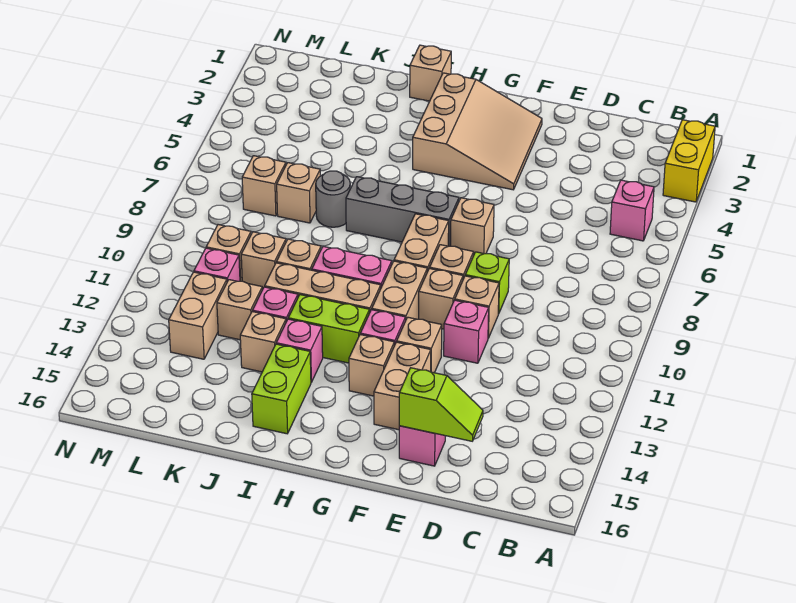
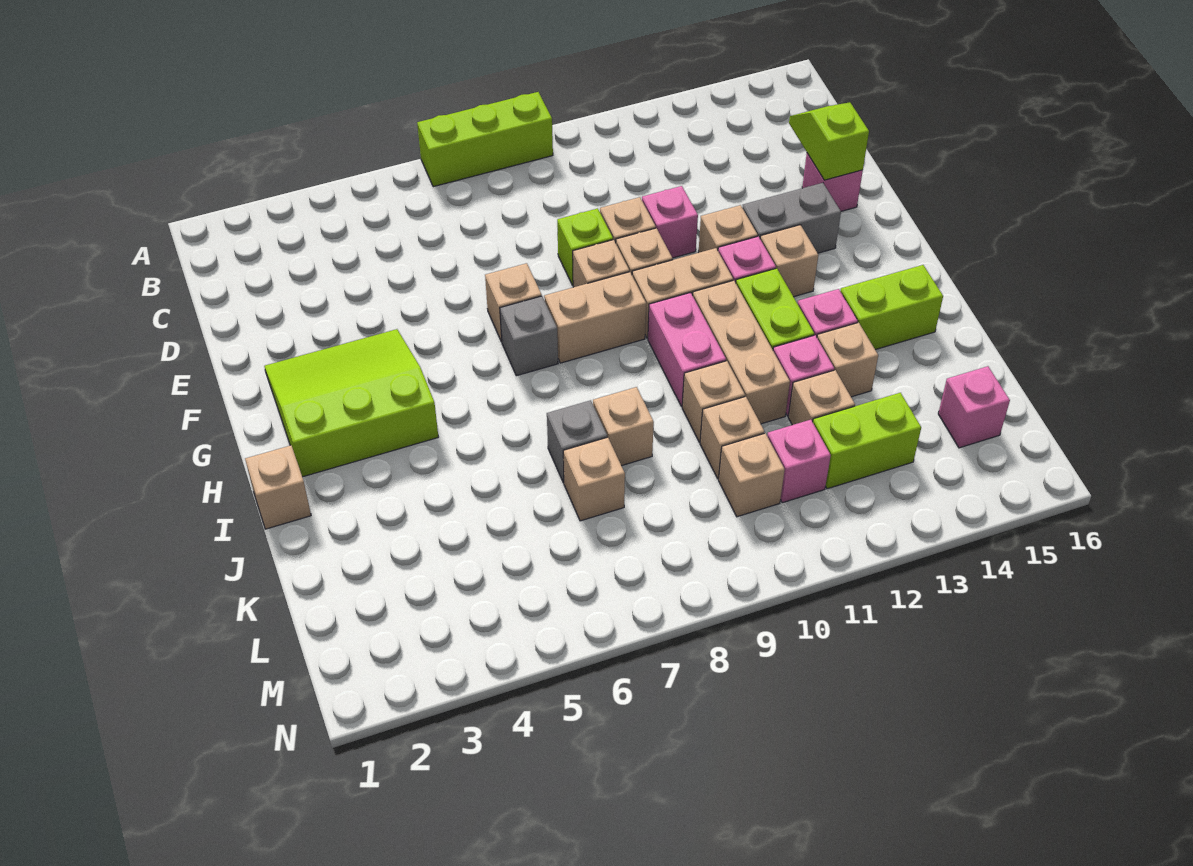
yellow brick A2:A3 level 1 -> none
none -> lime brick A7:A9 level 1
pink brick B5 level 1 -> pink brick L15 level 1
tan slope F2:H4 level 1 top H -> lime slope F2:H4 level 1 top H
tan brick F13:F14 level 1 -> grey brick F13:F14 level 1
grey brick G7:I7 level 1 -> grey brick G7 level 1
grey round brick J7 level 1 -> grey brick J7 level 1
tan brick L7 level 1 -> tan brick J8 level 1
tan brick L12:L13 level 1 -> lime brick L12:L13 level 1

